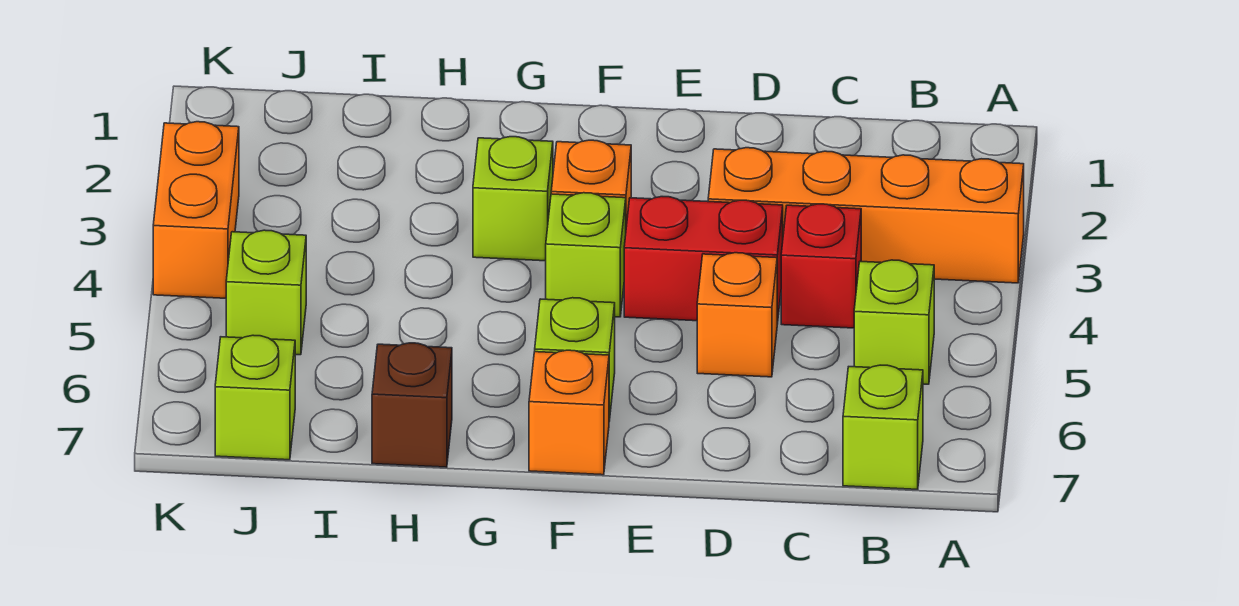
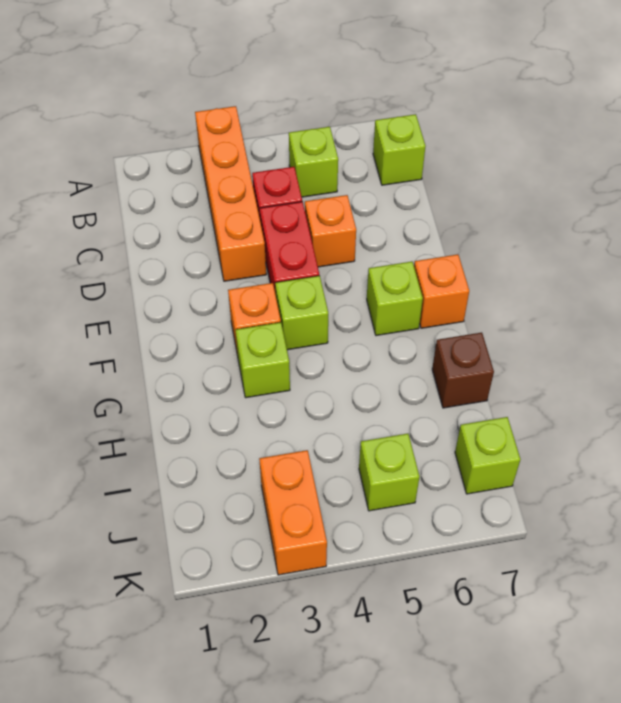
orange brick K3:K4 level 1 -> orange brick J3:K3 level 1

